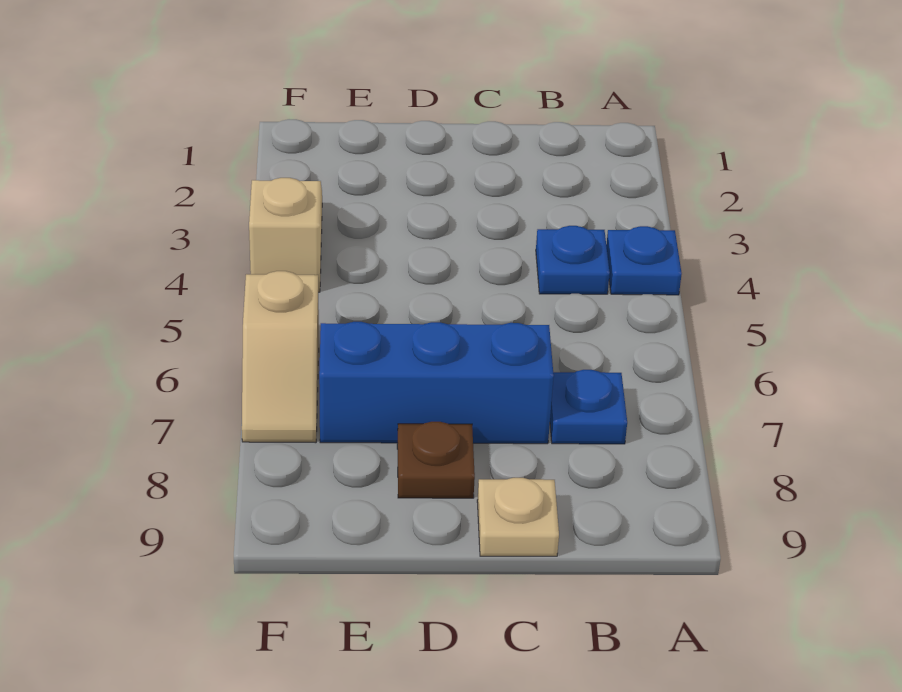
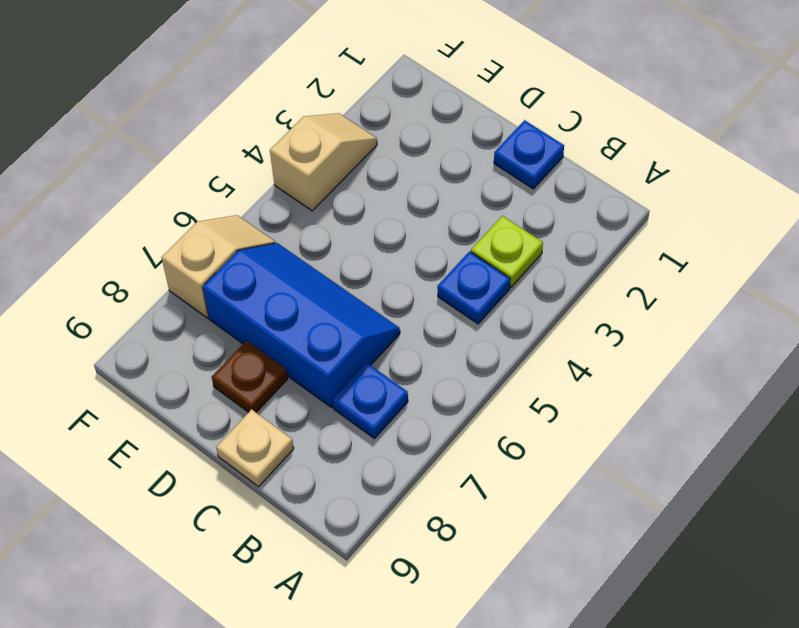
blue plate A4 level 1 -> blue plate C1 level 1
none -> lime plate B3 level 1
tan slope F6:F7 level 1 top 6 -> tan slope F6:F7 level 1 top 7

